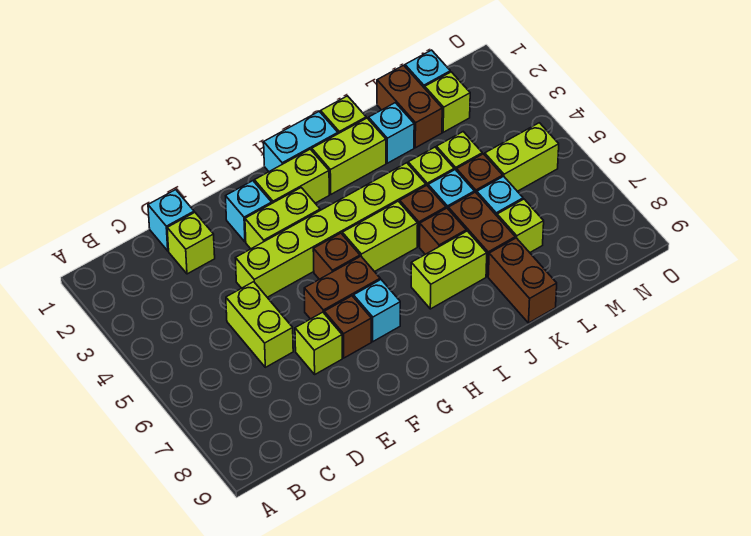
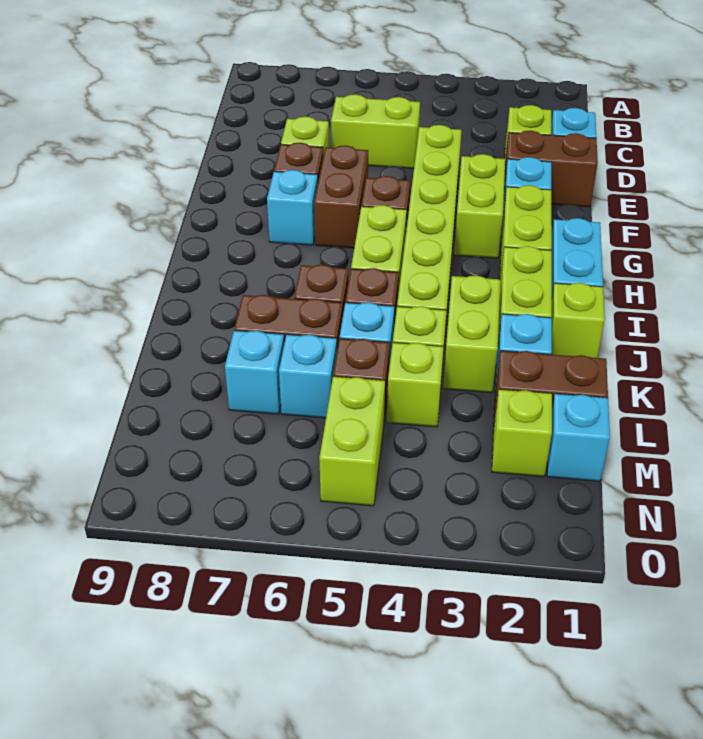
lime brick I7:J7 level 1 -> lime brick J3:K3 level 1
brown brick K8:K9 level 1 -> brown brick E1:E2 level 1
lime brick L7 level 1 -> cyan brick L7 level 1

